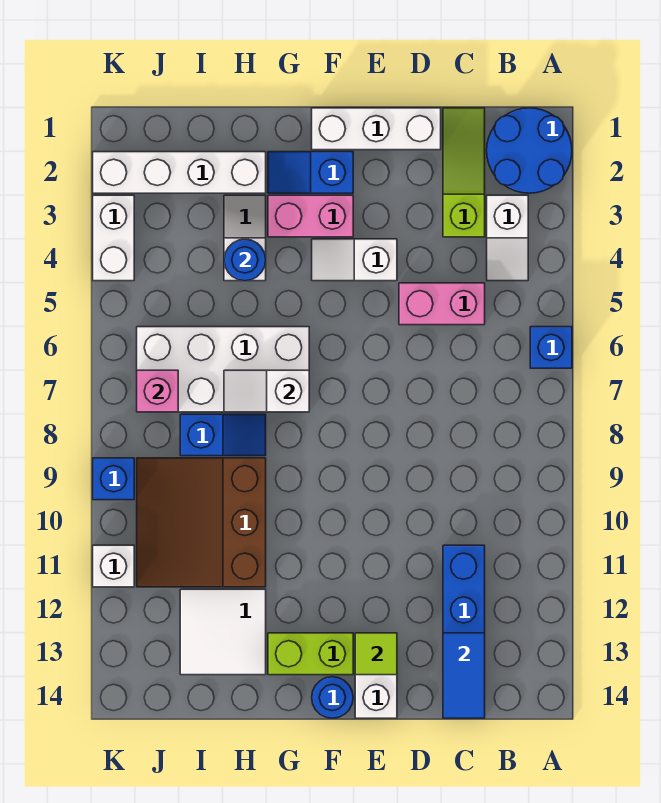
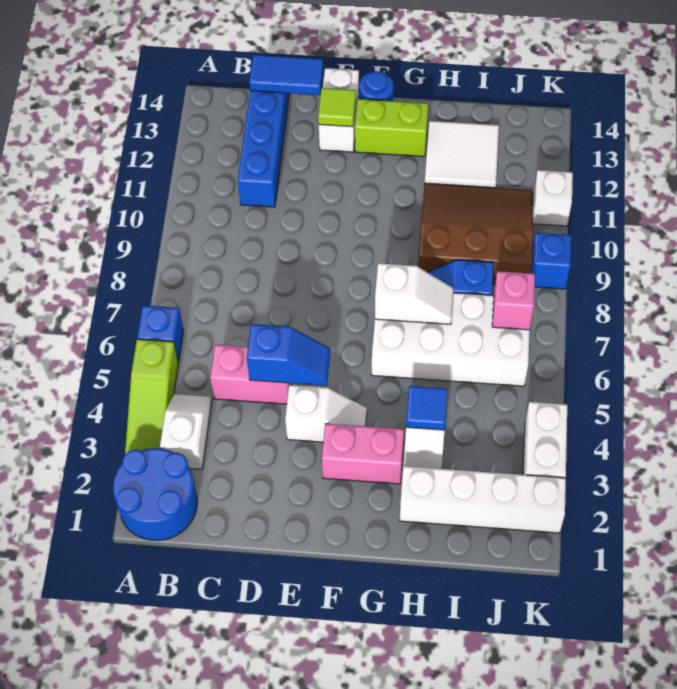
lime slope C1:C3 level 1 top 3 -> lime slope A3:A5 level 1 top 5
blue tile C13:C14 level 2 -> blue tile C14:D14 level 2
white brick D1:F1 level 1 -> none
blue slope F2:G2 level 1 top F -> blue slope D5:E5 level 2 top D
blue round brick H4 level 2 -> blue tile H4 level 2
brown slope H9:J11 level 1 top H -> brown slope H9:J11 level 1 top 9

